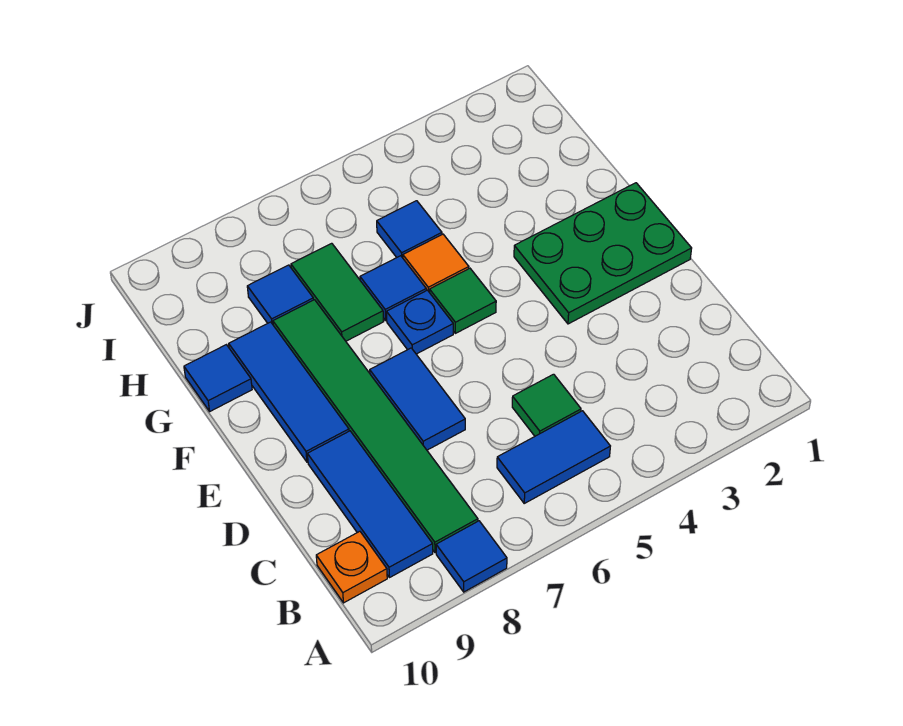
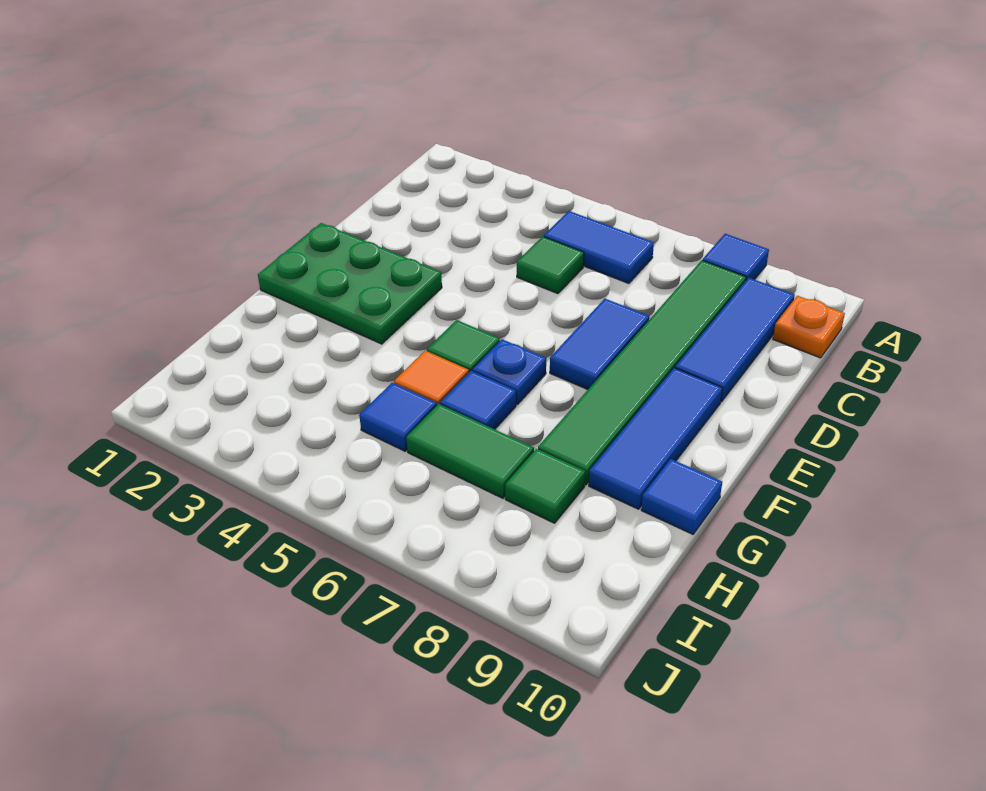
green tile G7:H7 level 1 -> green tile H6:H7 level 1
blue tile H8 level 1 -> green tile H8 level 1

